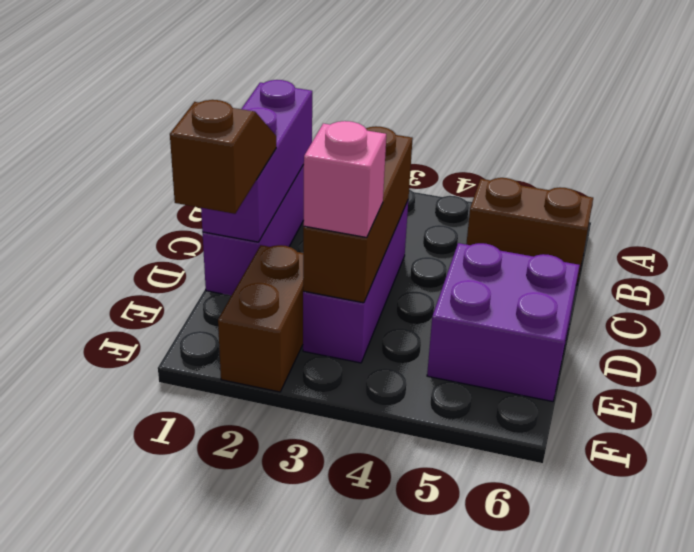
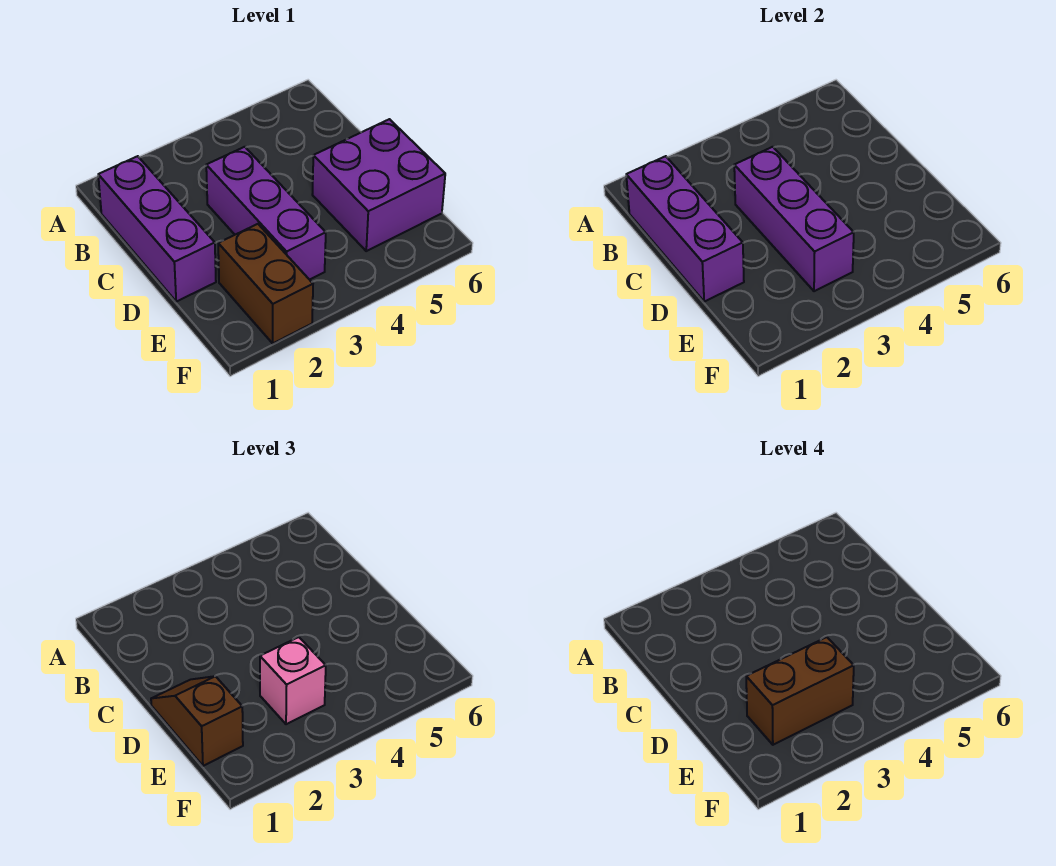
brown brick B5:B6 level 1 -> brown brick E2:E3 level 4
brown brick C3:E3 level 2 -> purple brick C3:E3 level 2

